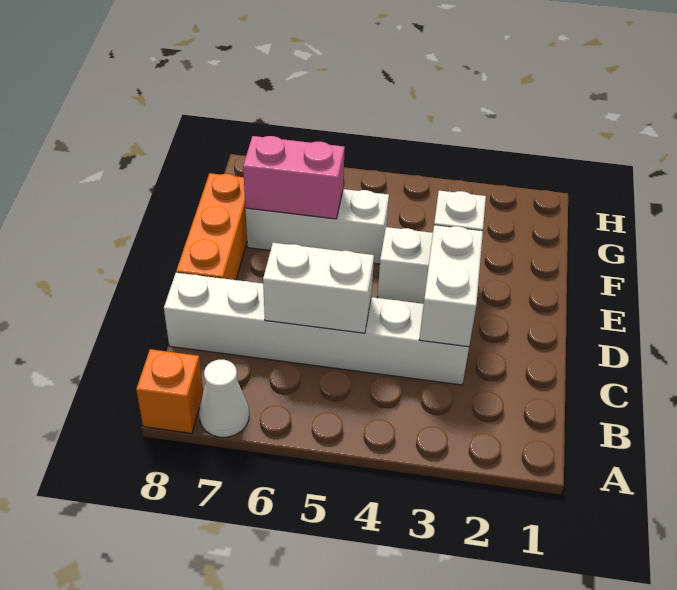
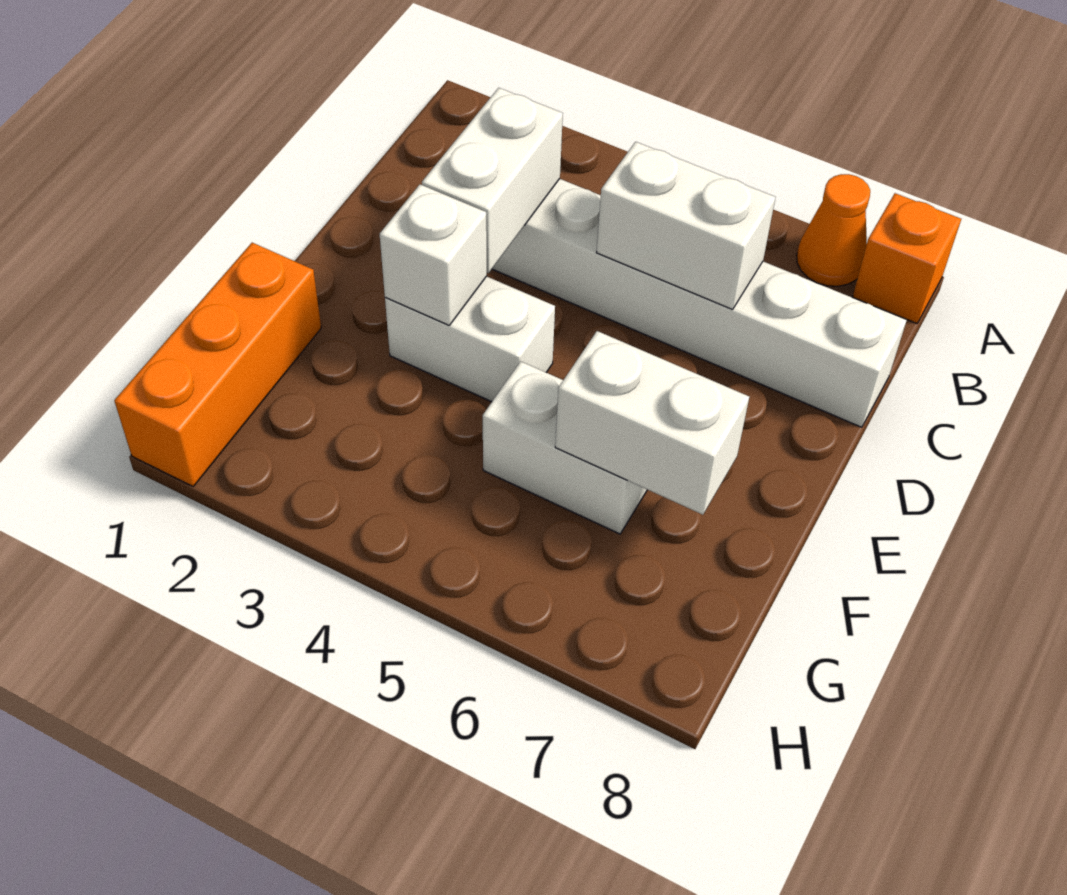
white cone A7 level 1 -> orange cone A7 level 1
orange brick D8:F8 level 1 -> orange brick F1:H1 level 1
white brick F5:F7 level 1 -> white brick F5:F6 level 1
pink brick F6:F7 level 2 -> white brick F6:F7 level 2

